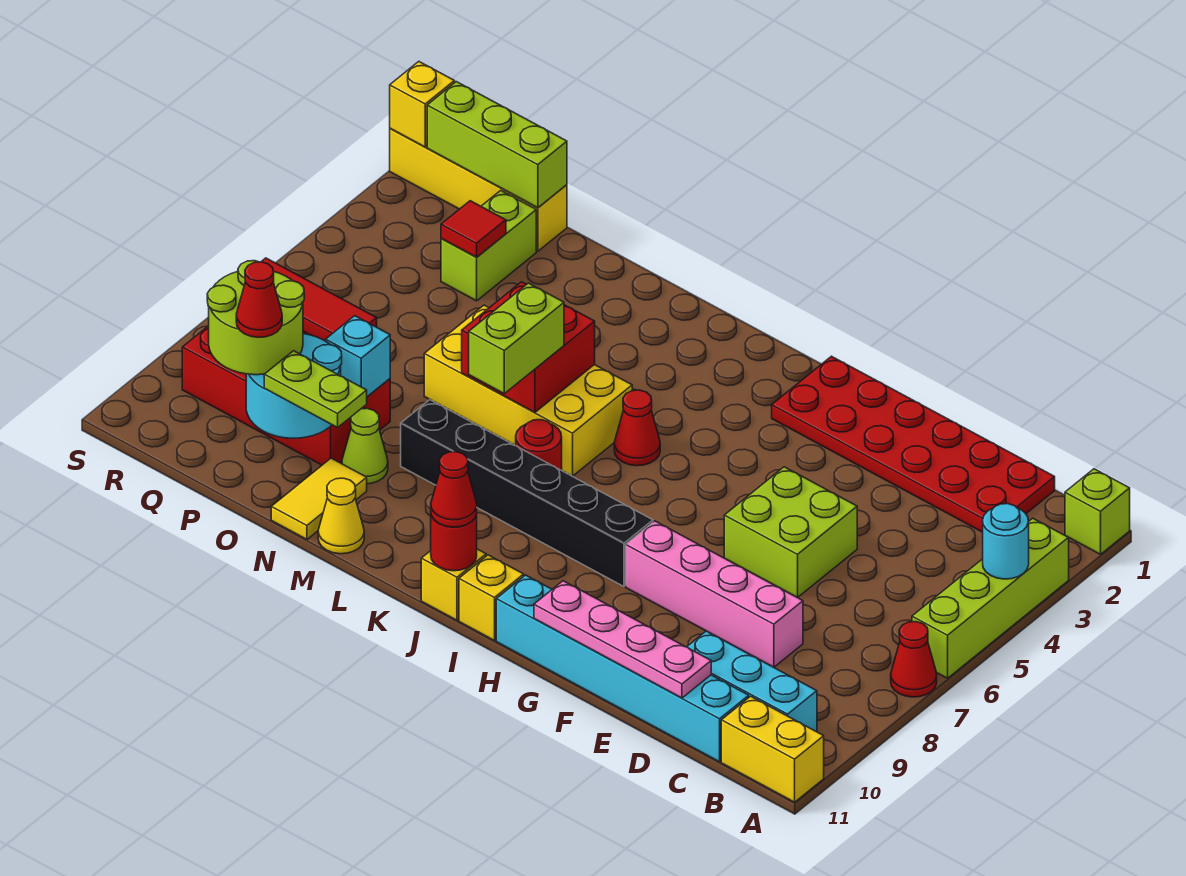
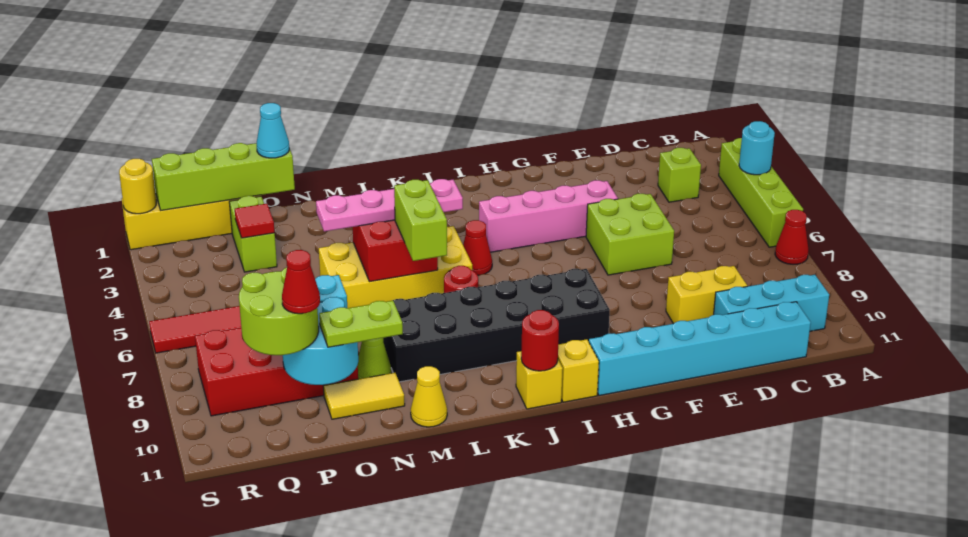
lime brick A1 level 1 -> lime brick C3 level 1
yellow brick A11:B11 level 1 -> yellow brick D9:E9 level 1
red plate C1:H2 level 1 -> none
pink brick D8:G8 level 1 -> pink brick F4:I4 level 1
pink plate D11:G11 level 2 -> pink plate K5:N5 level 3
black brick H8:M8 level 1 -> black brick H8:M9 level 1
red cone J11 level 3 -> none
yellow tile N10:N11 level 1 -> yellow tile N10:O10 level 1
none -> cyan cone O1 level 3
lime brick P1:R1 level 2 -> lime brick O1:R1 level 2
yellow brick S1 level 2 -> yellow round brick S1 level 2

